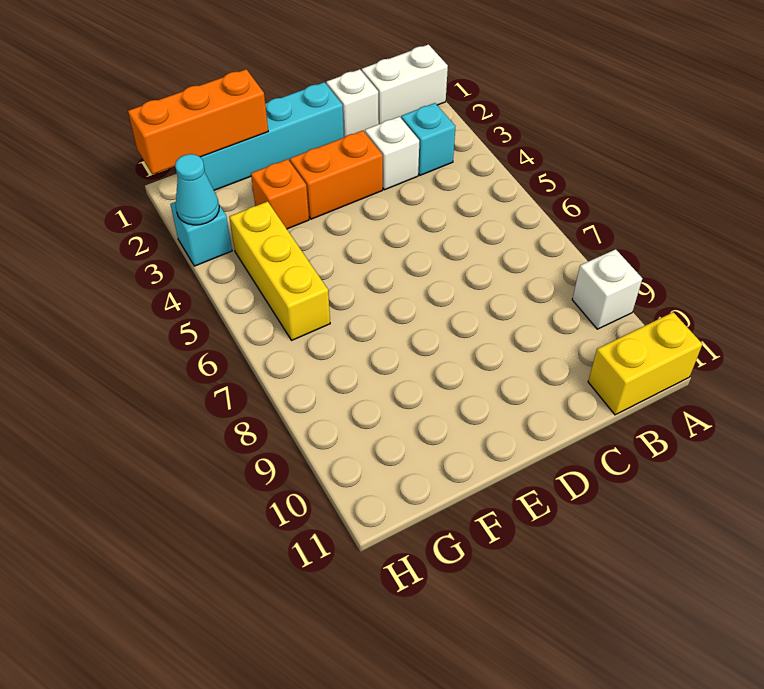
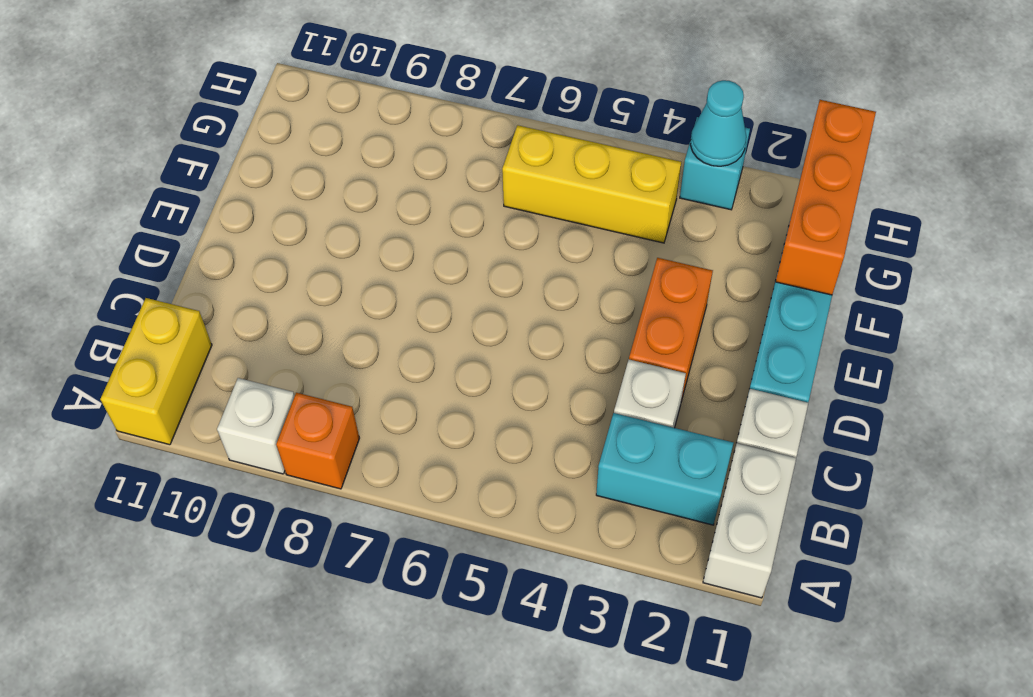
cyan brick B3 level 1 -> cyan brick B2:B3 level 1
orange brick F3 level 1 -> orange brick A8 level 1

